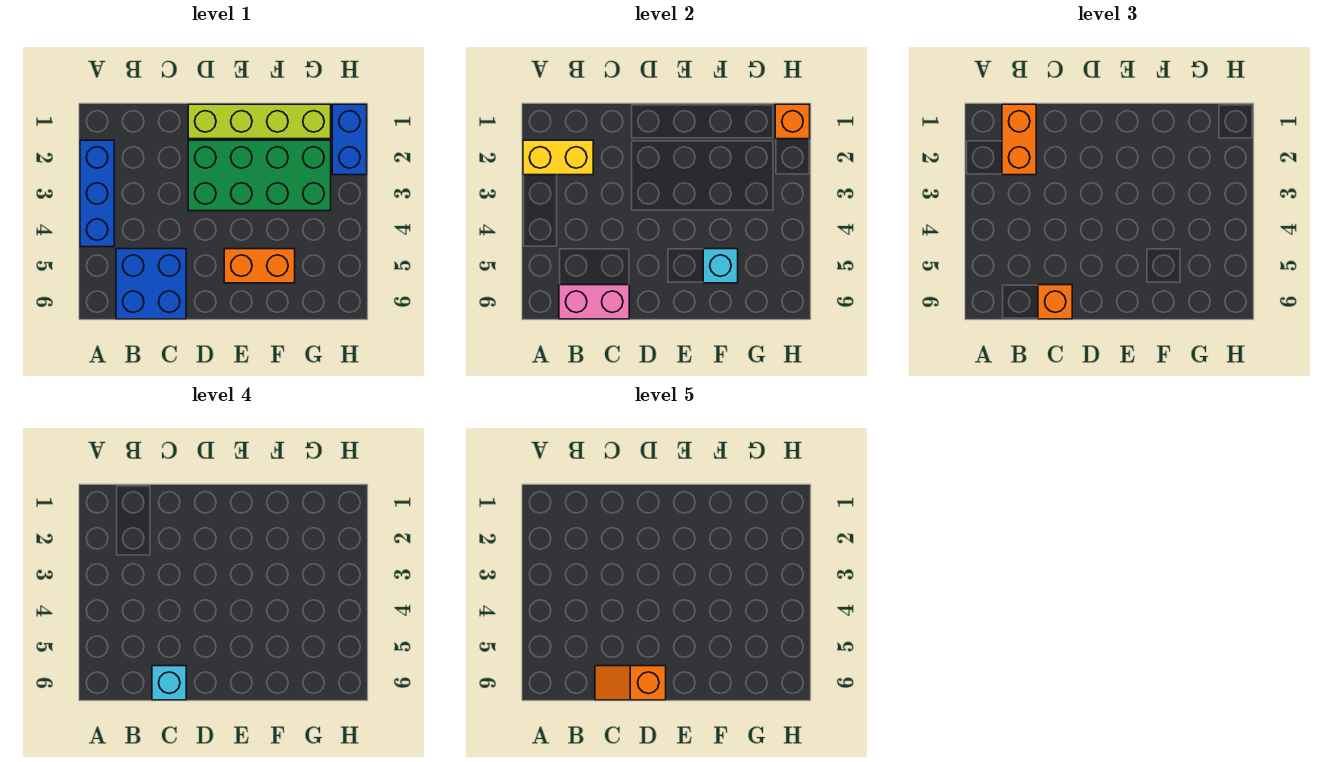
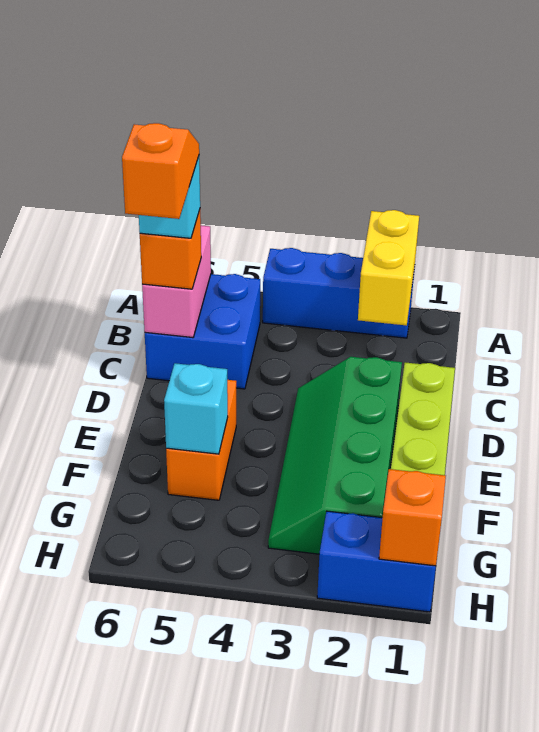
orange brick B1:B2 level 3 -> none
green brick D2:G3 level 1 -> green slope D2:G3 level 1 top 2

